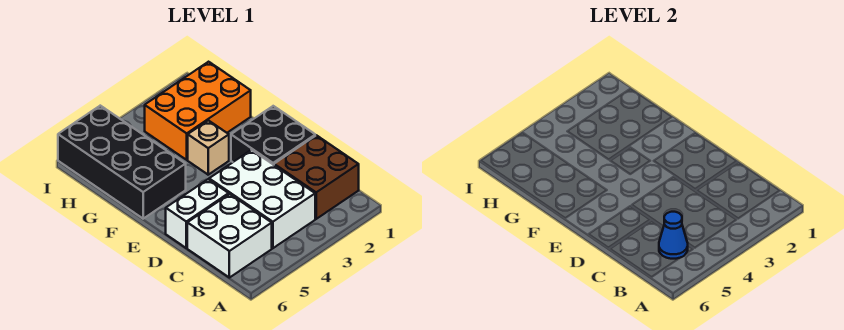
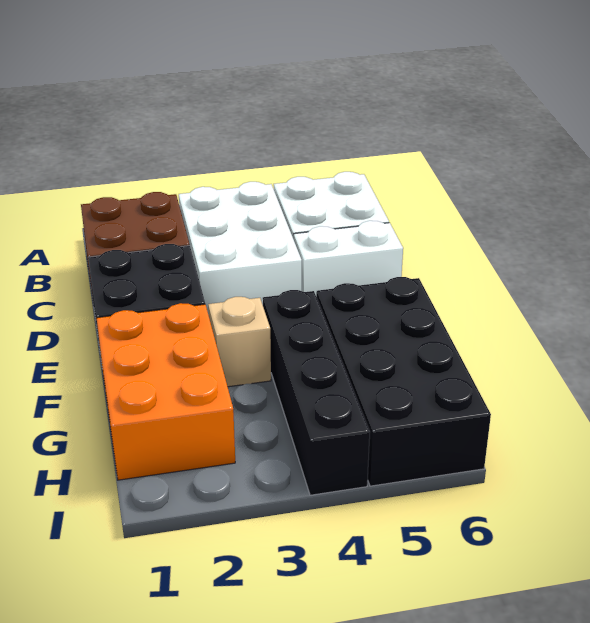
blue cone B5 level 2 -> none
none -> black brick F4:I4 level 1
orange brick G1:H3 level 1 -> orange brick F1:H2 level 1

